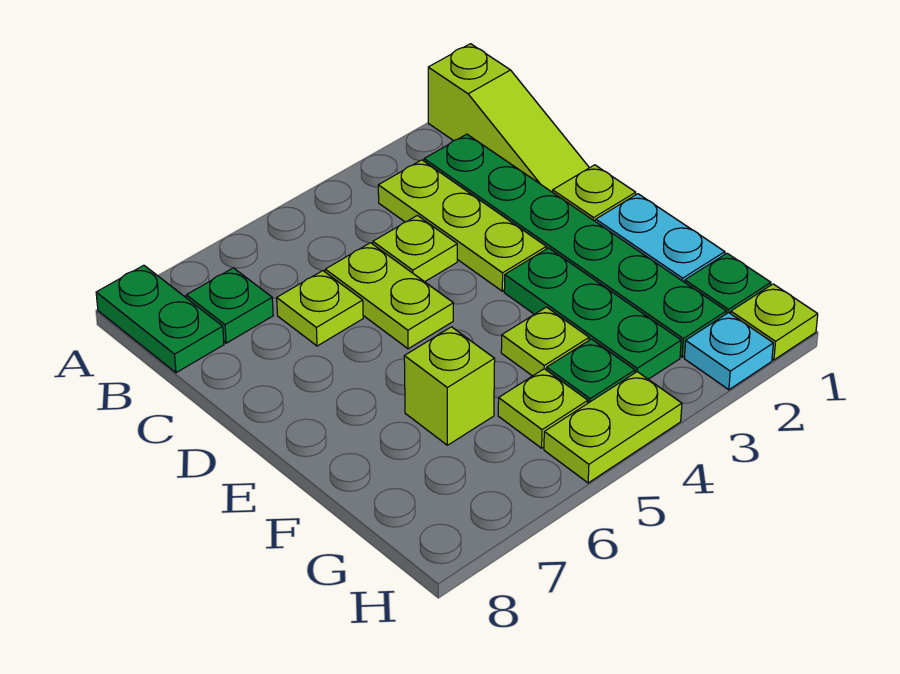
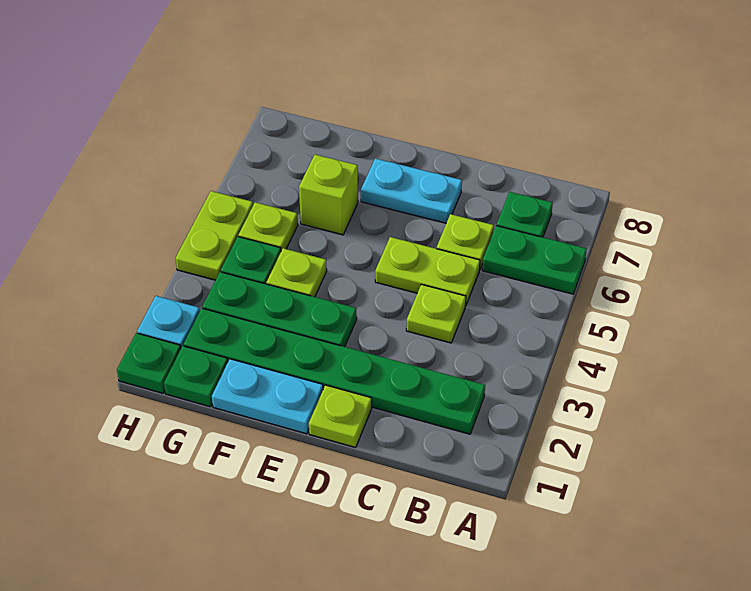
lime slope A1:C1 level 1 top A -> none
green plate A8:B8 level 1 -> green plate A6:B6 level 1
lime plate B3:D3 level 1 -> none
none -> cyan plate D7:E7 level 1
lime plate H1 level 1 -> green plate H1 level 1

